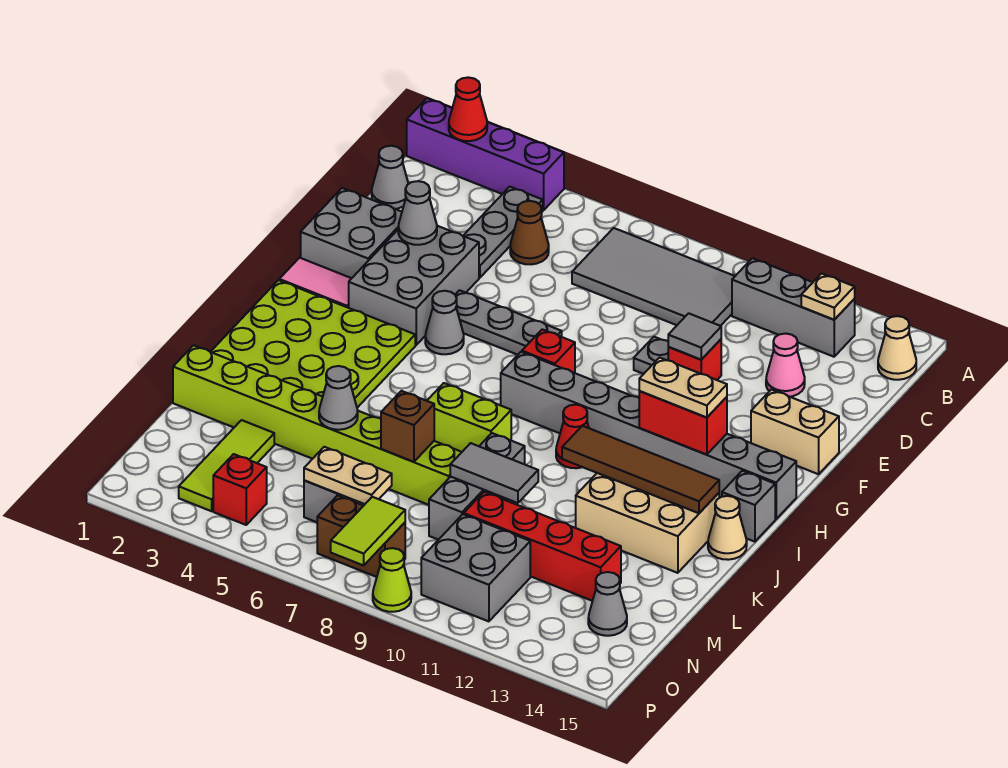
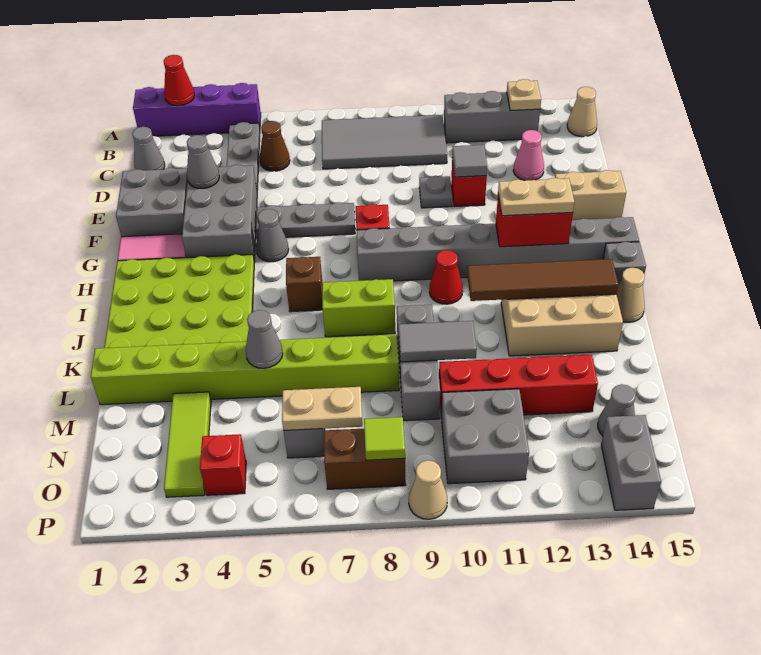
brown brick L7 level 2 -> brown brick I6 level 1
lime tile O8:P8 level 2 -> lime tile O8 level 2
none -> grey brick O14:P14 level 1
lime cone P9 level 1 -> tan cone P9 level 1

